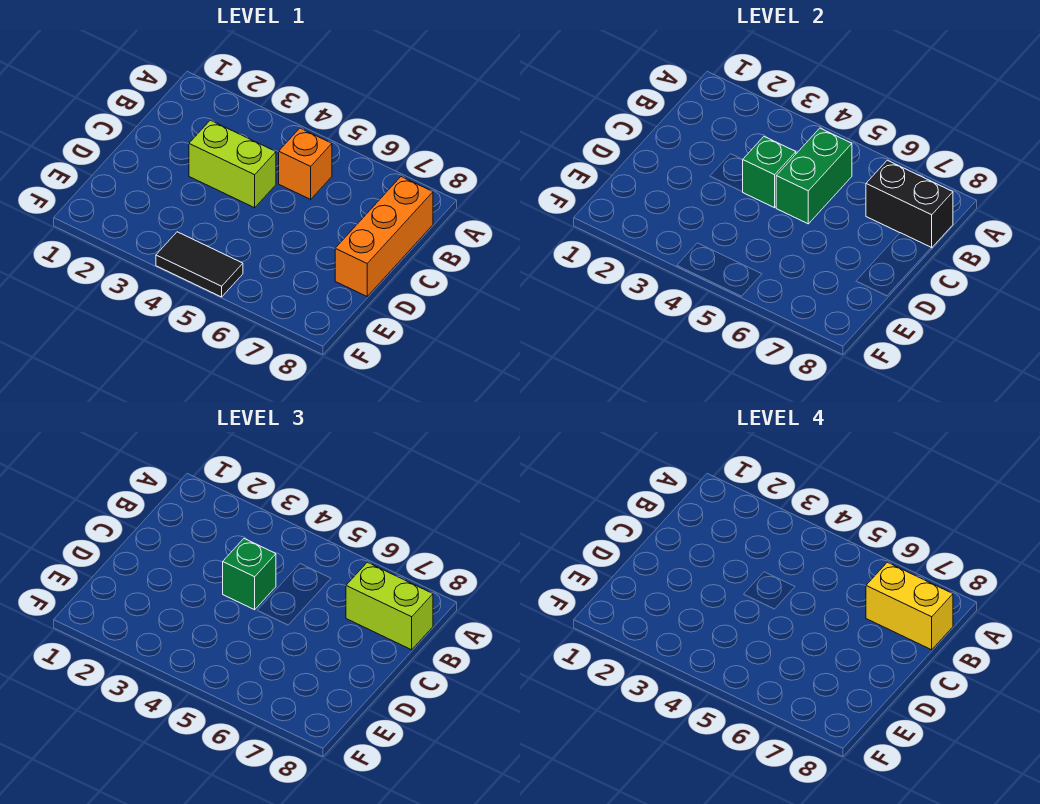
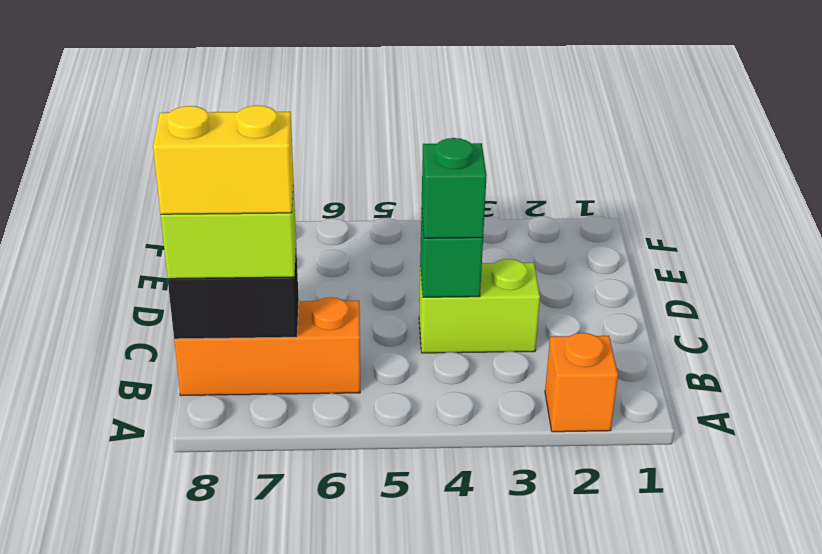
orange brick B5 level 1 -> orange brick A2 level 1
green brick B5:C5 level 2 -> none
orange brick B8:D8 level 1 -> orange brick B6:B8 level 1
black tile F4:F5 level 1 -> none

